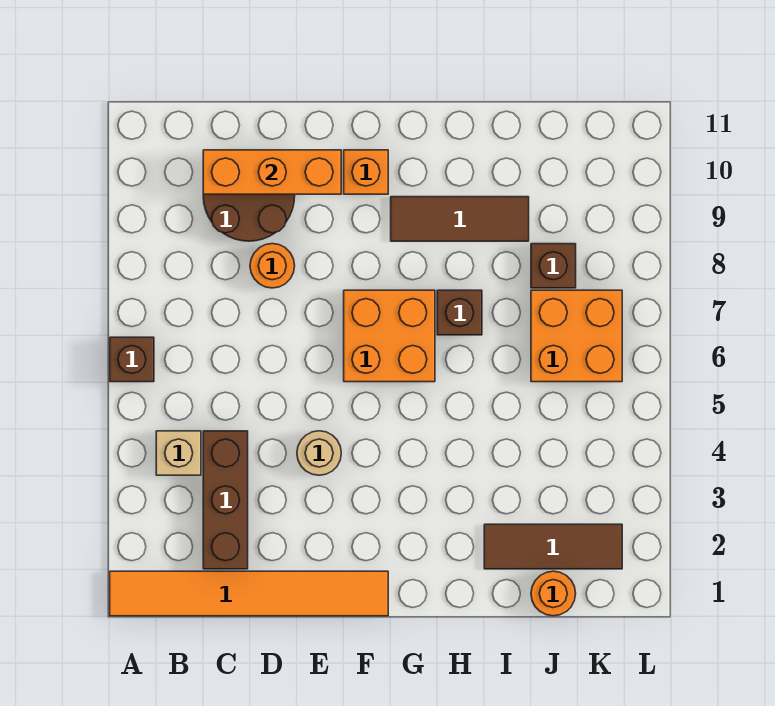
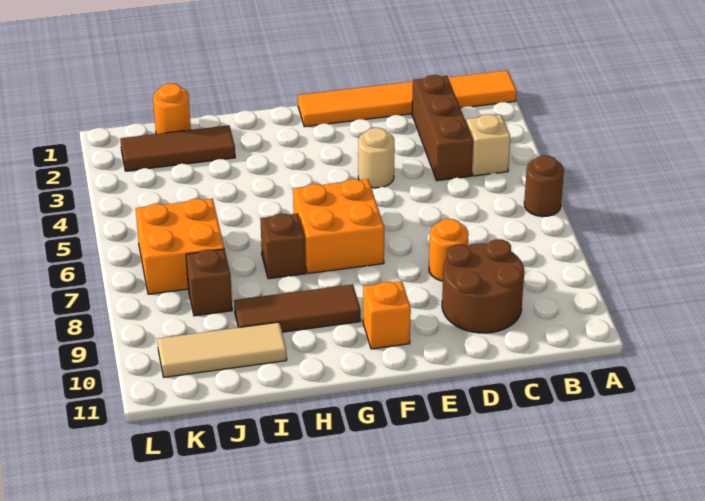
brown brick A6 level 1 -> brown round brick A6 level 1
orange brick C10:E10 level 2 -> none
none -> tan tile I10:K10 level 1

